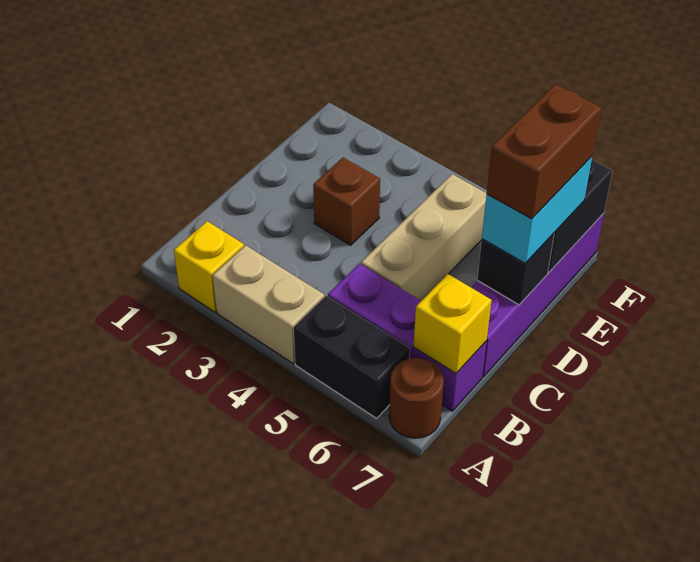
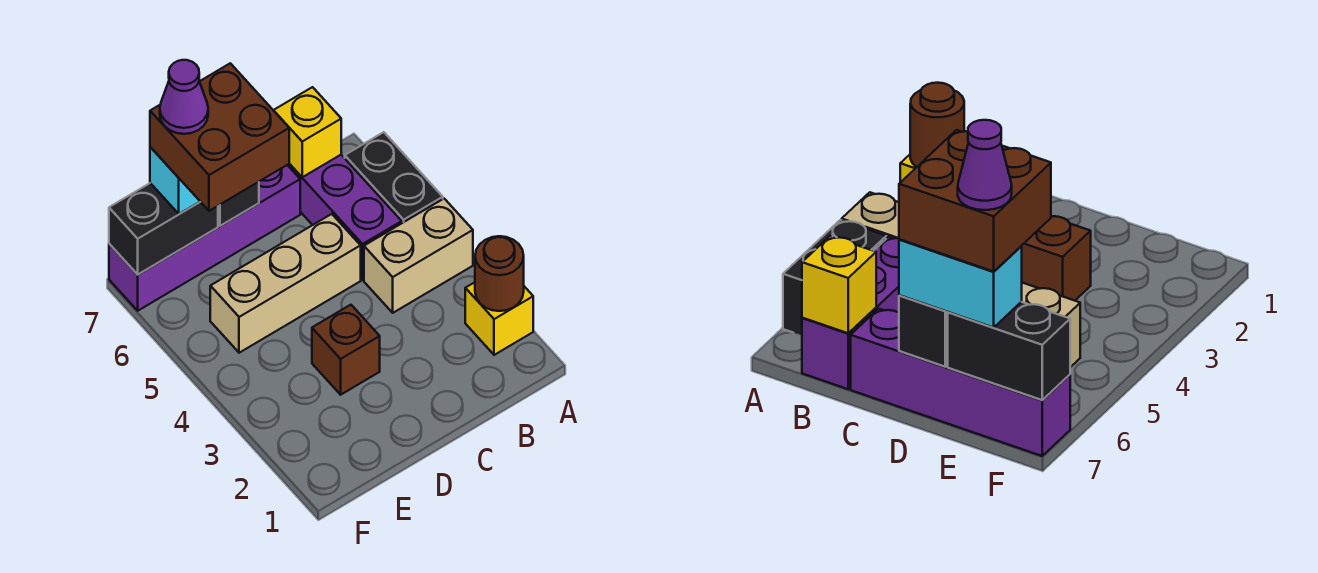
tan brick A3:A4 level 1 -> tan brick A4:B4 level 1
brown round brick A7 level 1 -> brown round brick A2 level 2
brown brick D7:E7 level 4 -> brown brick D6:E7 level 4
none -> purple cone E7 level 5

